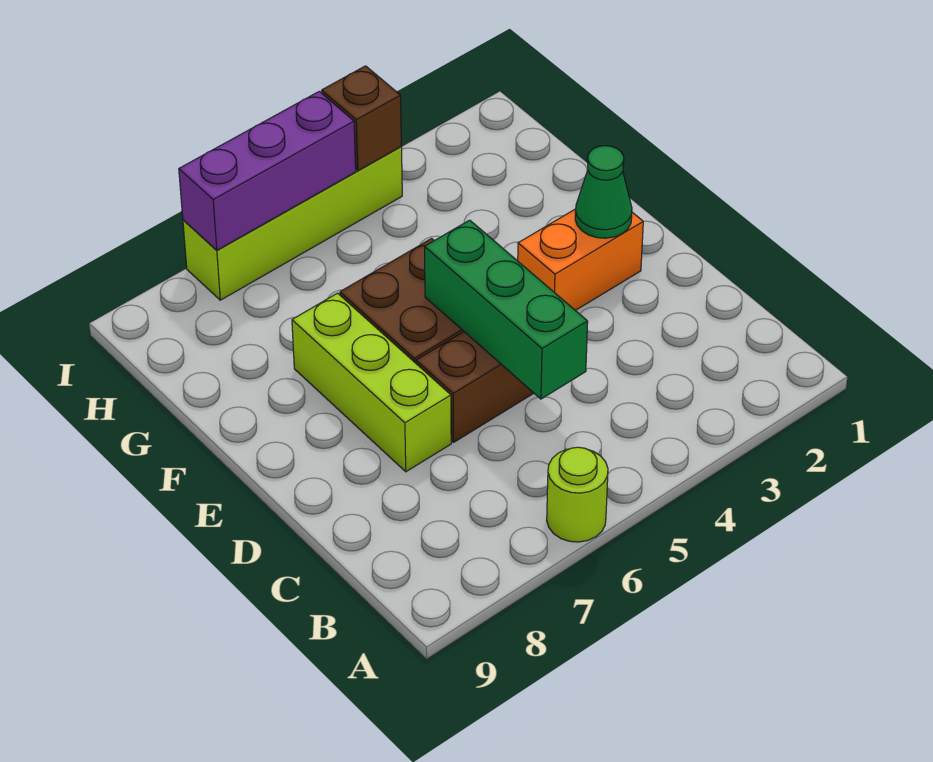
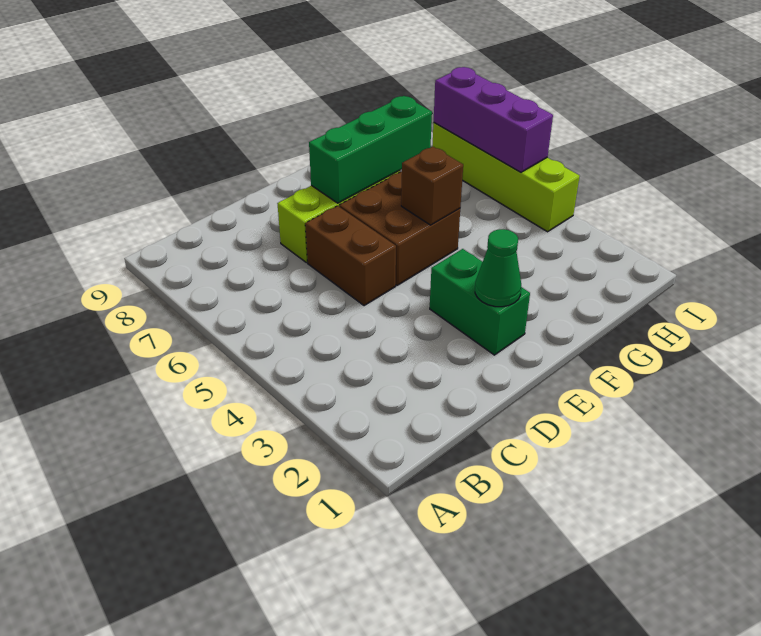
lime round brick A6 level 1 -> none
green brick C5:E5 level 2 -> green brick E7:G7 level 2
orange brick E2:E3 level 1 -> green brick E2:E3 level 1
brown brick I4 level 2 -> brown brick F5 level 2

